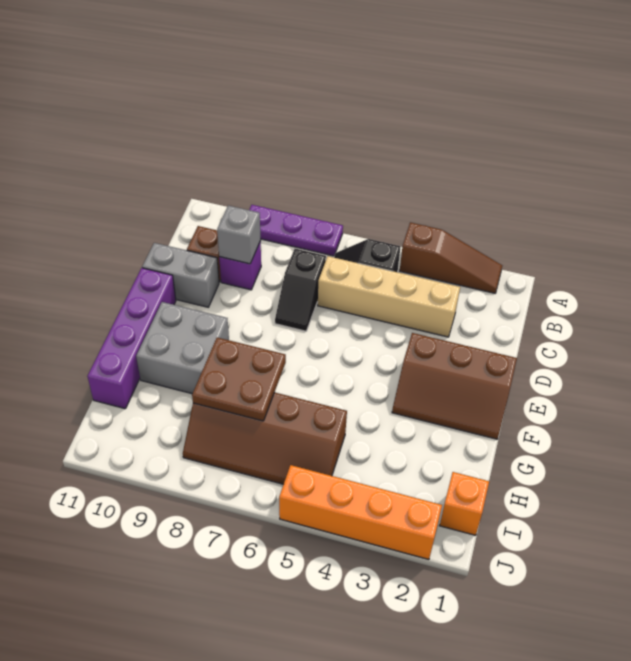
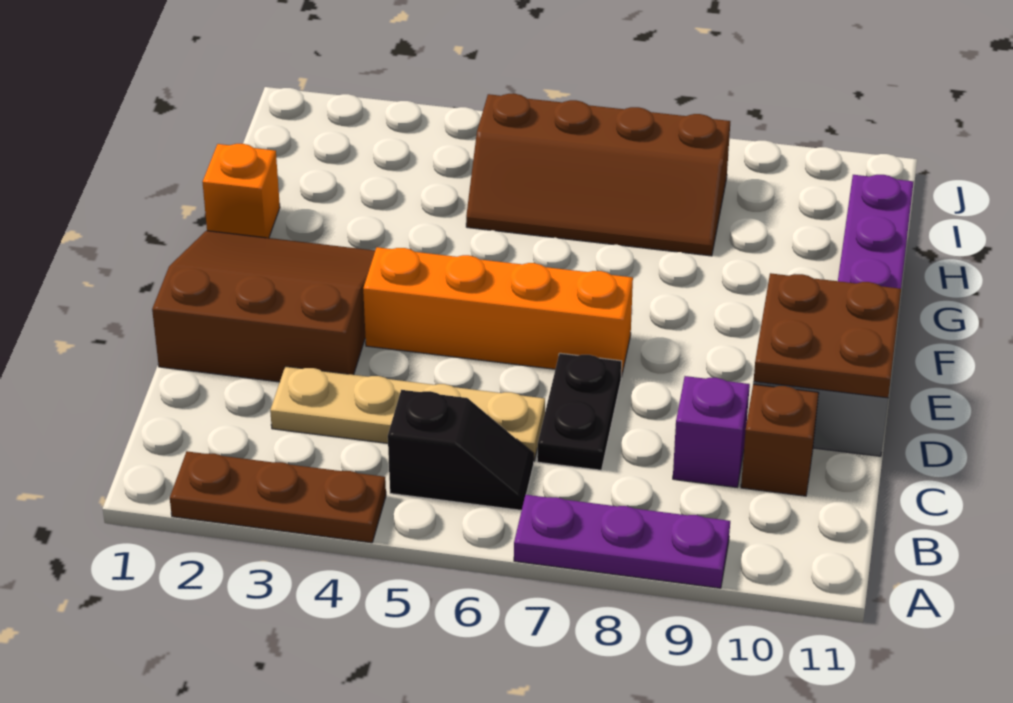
brown slope A2:A4 level 1 top 4 -> brown plate A2:A4 level 1
tan brick C3:C6 level 1 -> tan plate C3:C6 level 1
black slope C7:D7 level 1 top C -> black plate C7:D7 level 1
grey brick C9 level 2 -> none
brown slope E1:F3 level 1 top E -> brown slope D1:F3 level 1 top D
grey brick F9:G10 level 1 -> none
brown plate G7:H8 level 2 -> brown plate D10:E11 level 2
brown slope H5:I8 level 1 top H -> brown slope H5:I8 level 1 top I
orange brick I1 level 1 -> orange brick G1 level 1
orange brick J2:J5 level 1 -> orange brick E4:E7 level 1

